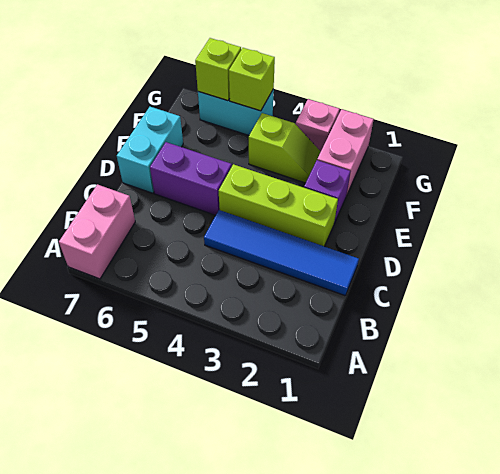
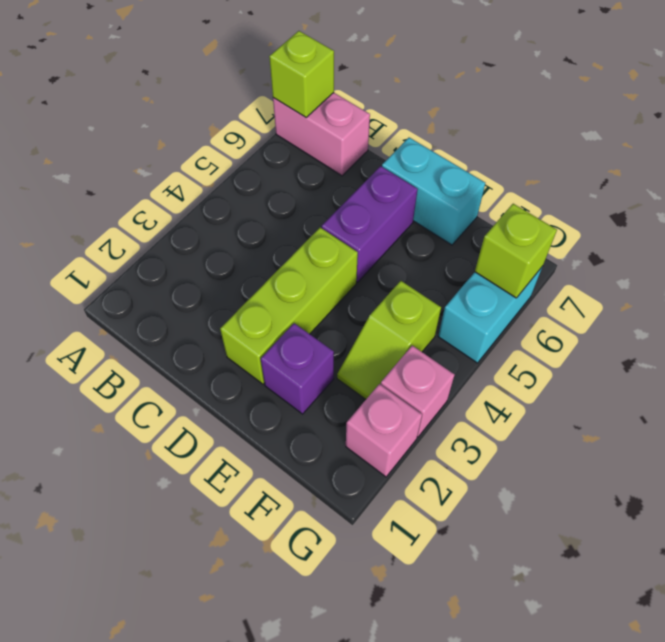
blue tile C1:C4 level 1 -> none
pink brick F2:G2 level 1 -> pink brick G2 level 1
lime brick G5 level 2 -> lime brick A7 level 2

